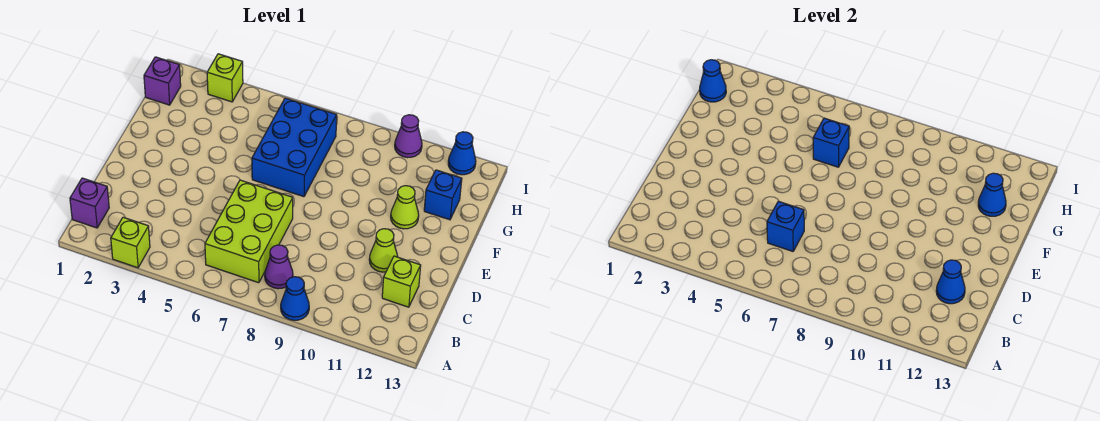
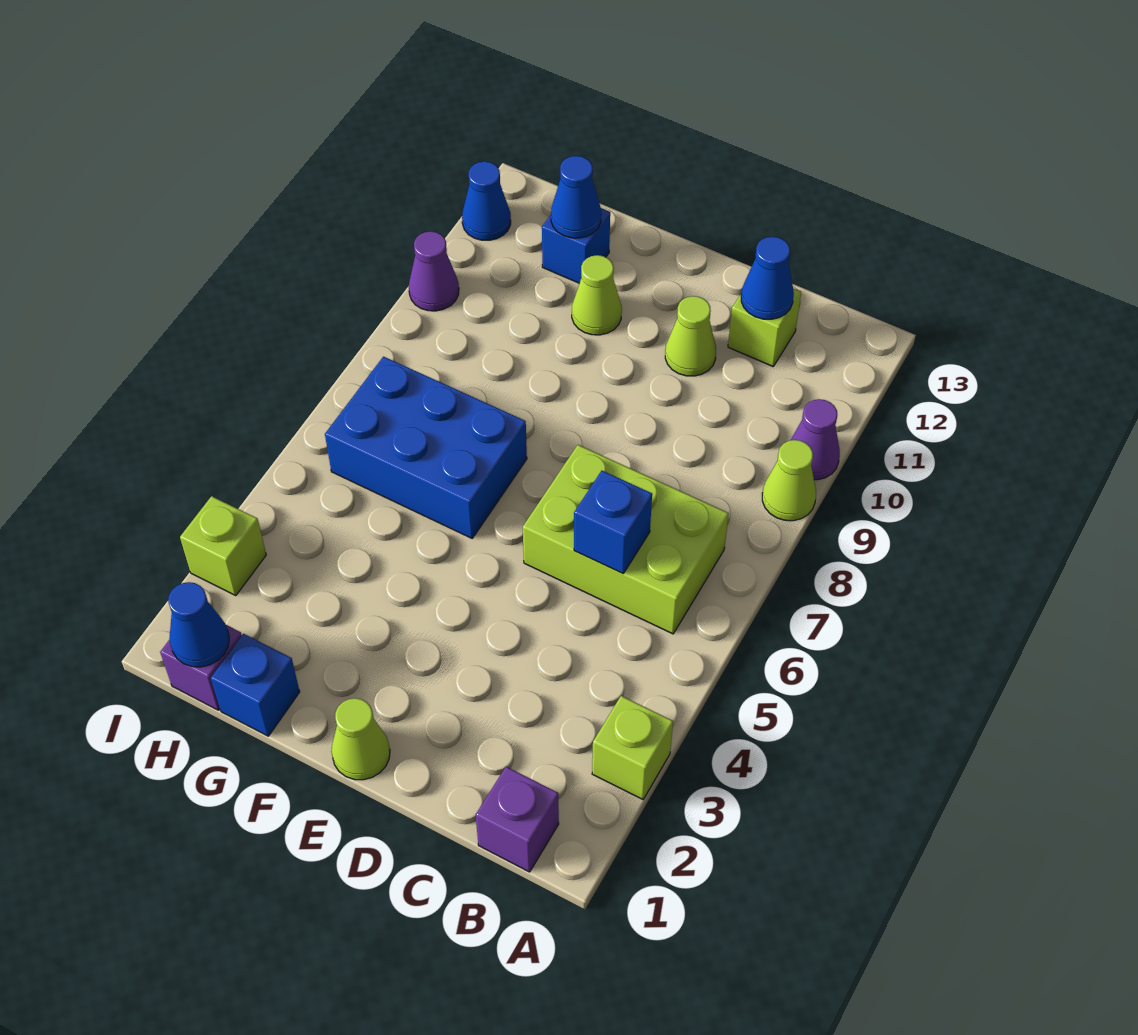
blue cone A9 level 1 -> lime cone A9 level 1
purple cone B8 level 1 -> purple cone A10 level 1
none -> lime cone E1 level 1
blue brick G6 level 2 -> blue brick G1 level 1

